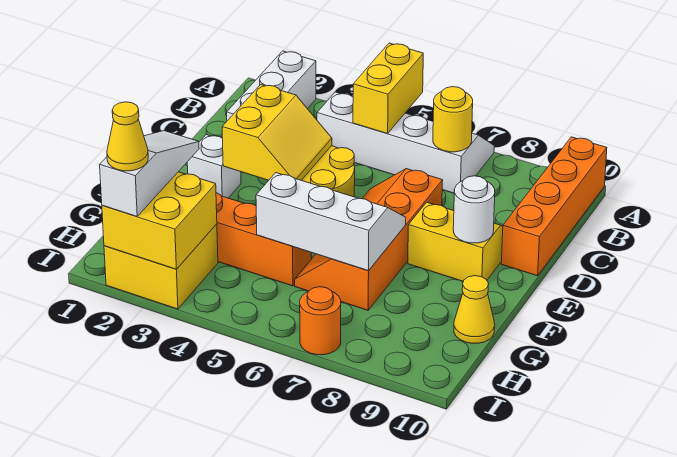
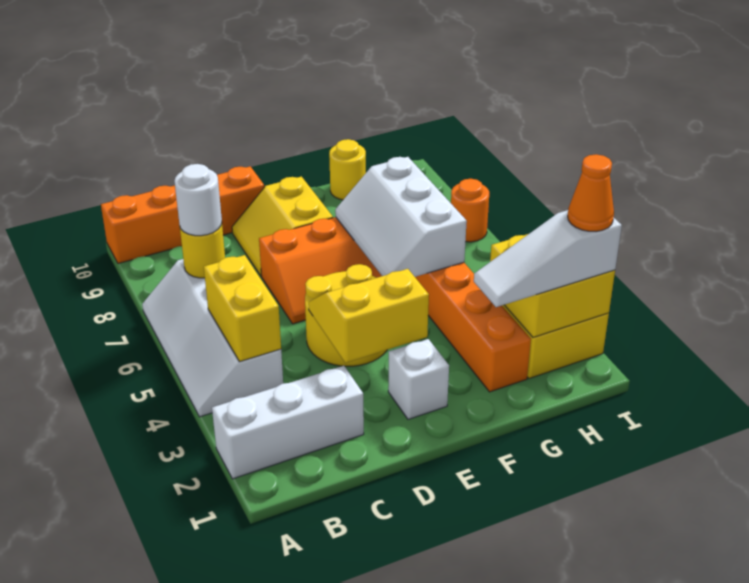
yellow brick A5:B5 level 2 -> yellow brick B4:B5 level 2
white round brick E9 level 2 -> white round brick B7 level 3
yellow cone G10 level 1 -> yellow round brick G10 level 1
yellow cone I2 level 4 -> orange cone I2 level 4

